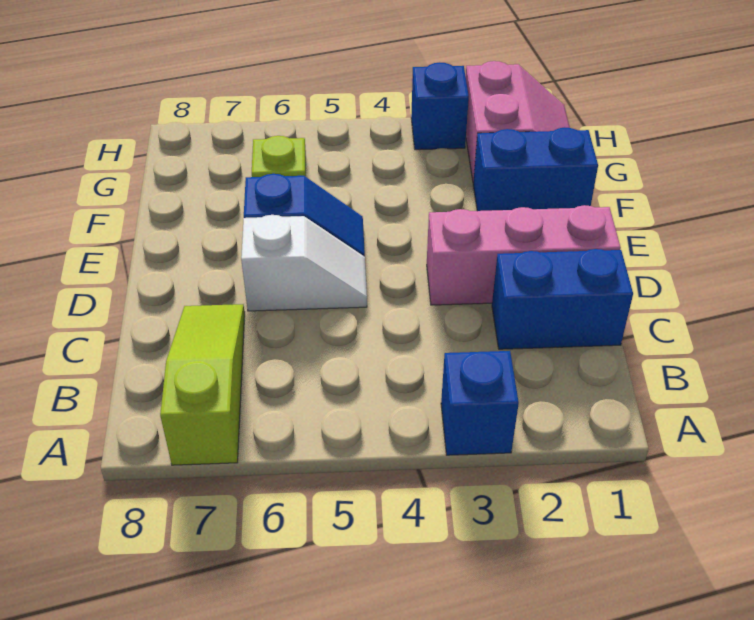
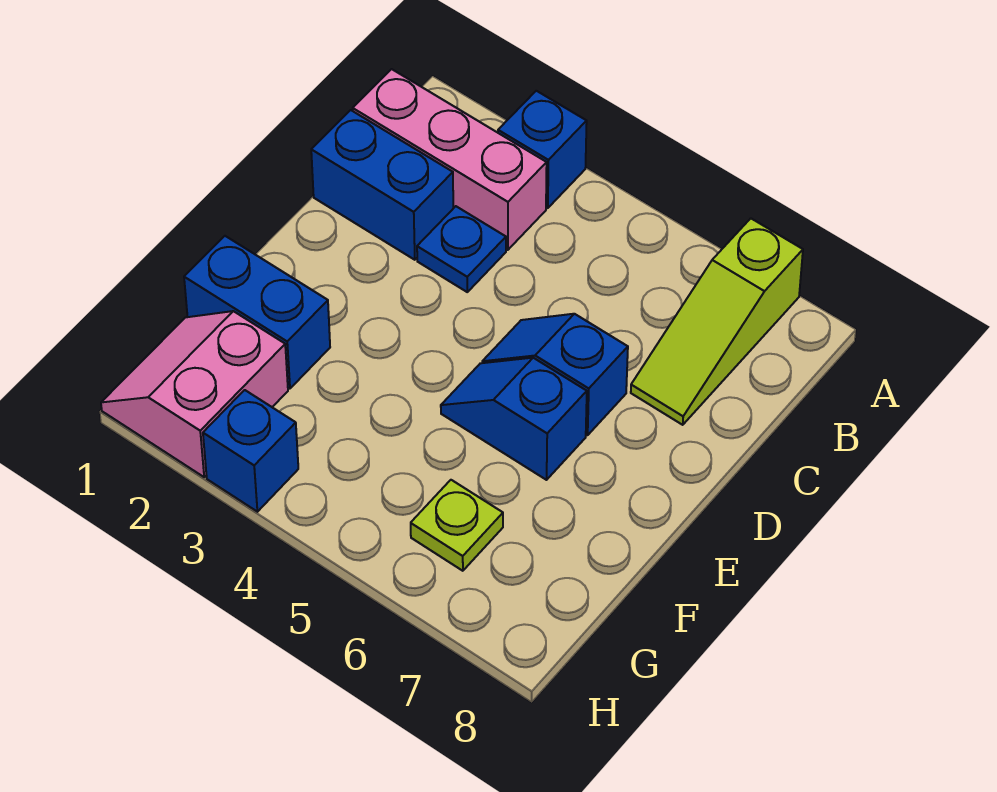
none -> blue plate C3 level 1
pink brick D1:D3 level 1 -> pink brick B1:B3 level 1
white slope D5:D6 level 1 top 6 -> blue slope D5:D6 level 1 top 6

